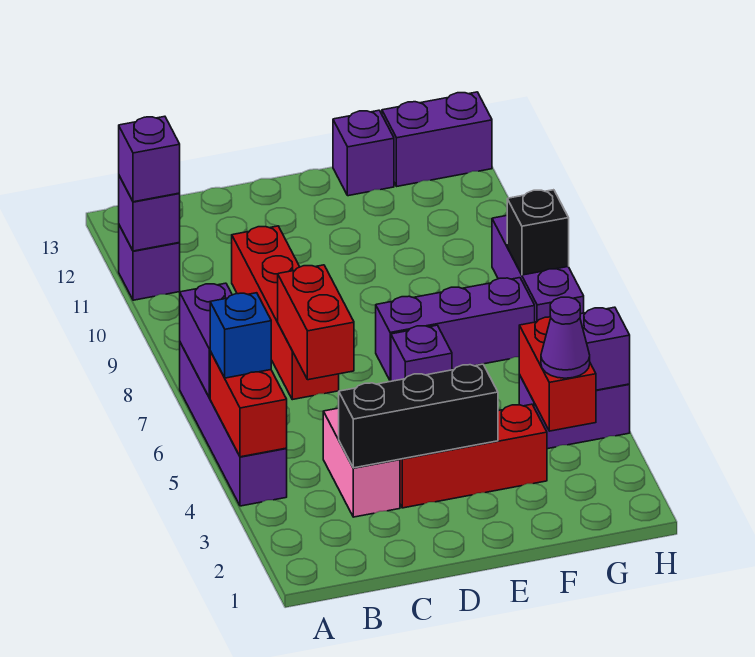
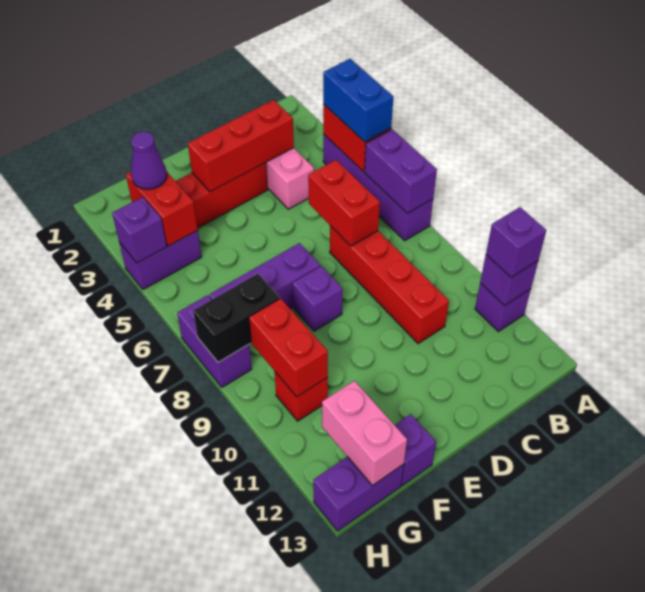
blue brick A5 level 3 -> blue brick A4:A5 level 3
black brick C3:E3 level 2 -> red brick C3:E3 level 2
purple brick E6 level 1 -> purple brick E8 level 1
none -> red brick G9:G10 level 2
none -> red brick G10 level 1
none -> pink brick G12:G13 level 2
purple brick H7:H9 level 1 -> purple brick H7:H8 level 1
black brick H8 level 2 -> black brick G8:H8 level 2

